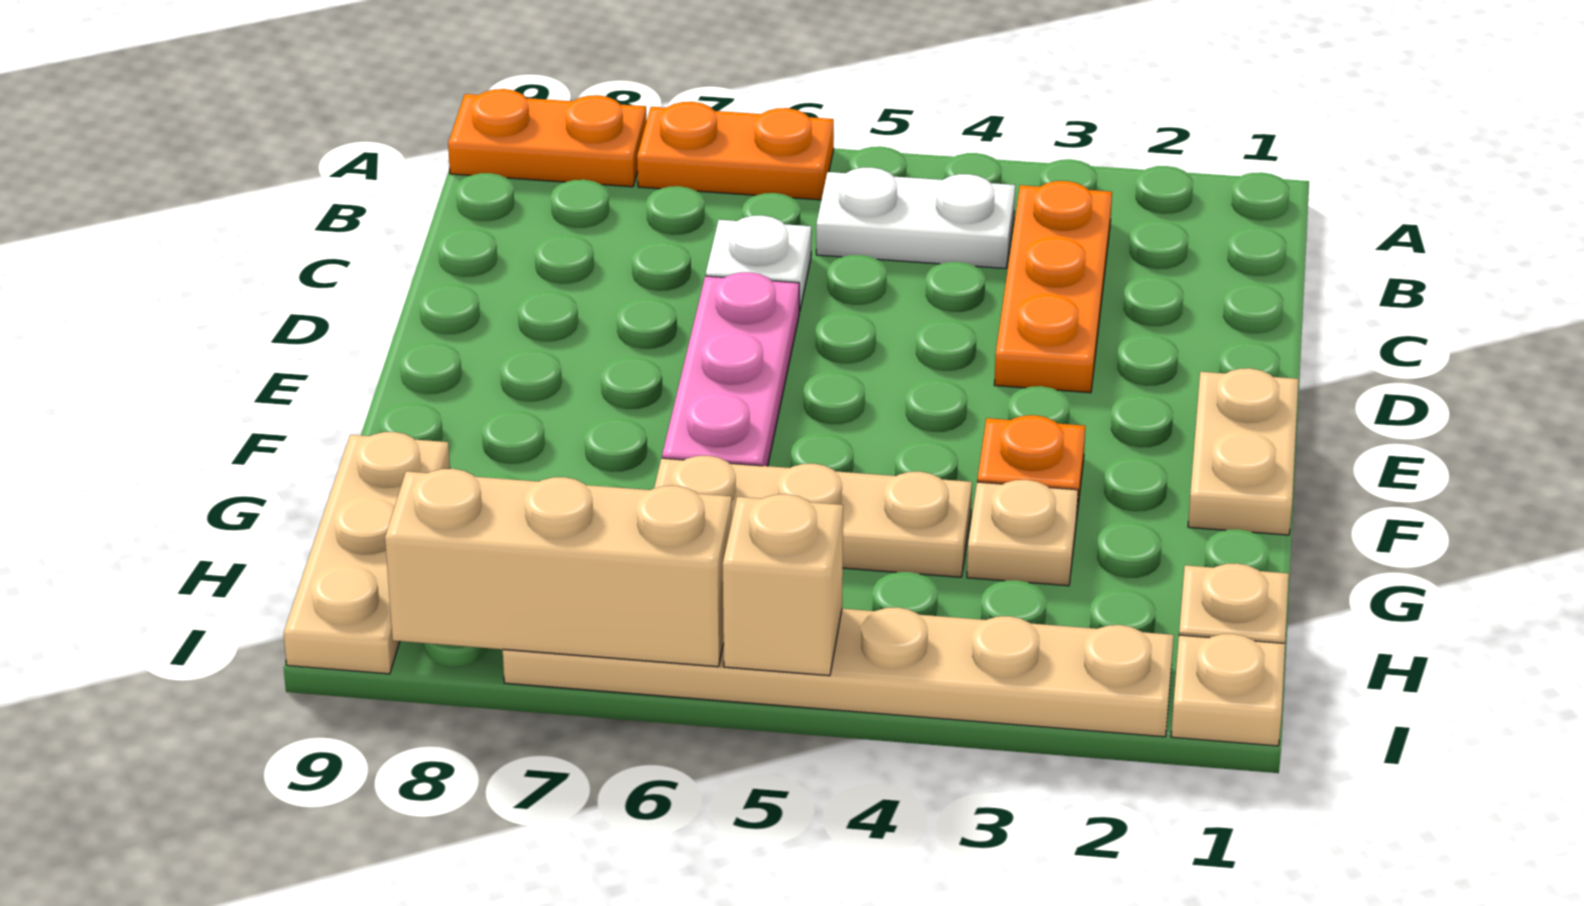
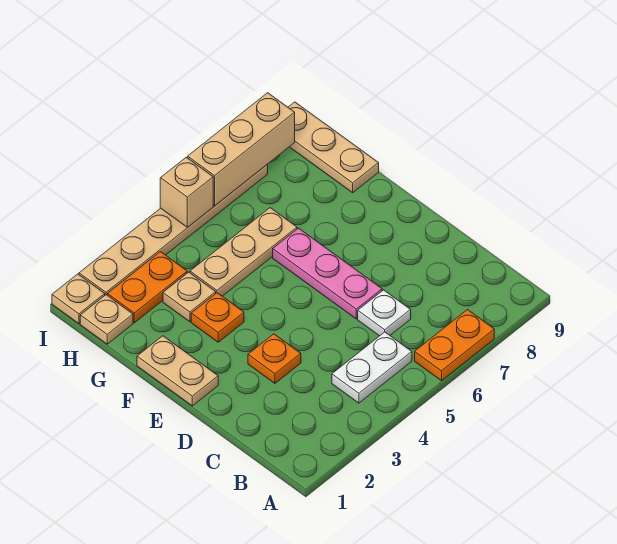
orange plate A8:A9 level 1 -> orange plate H2:H3 level 1
orange plate B3:D3 level 1 -> orange plate D3 level 1

